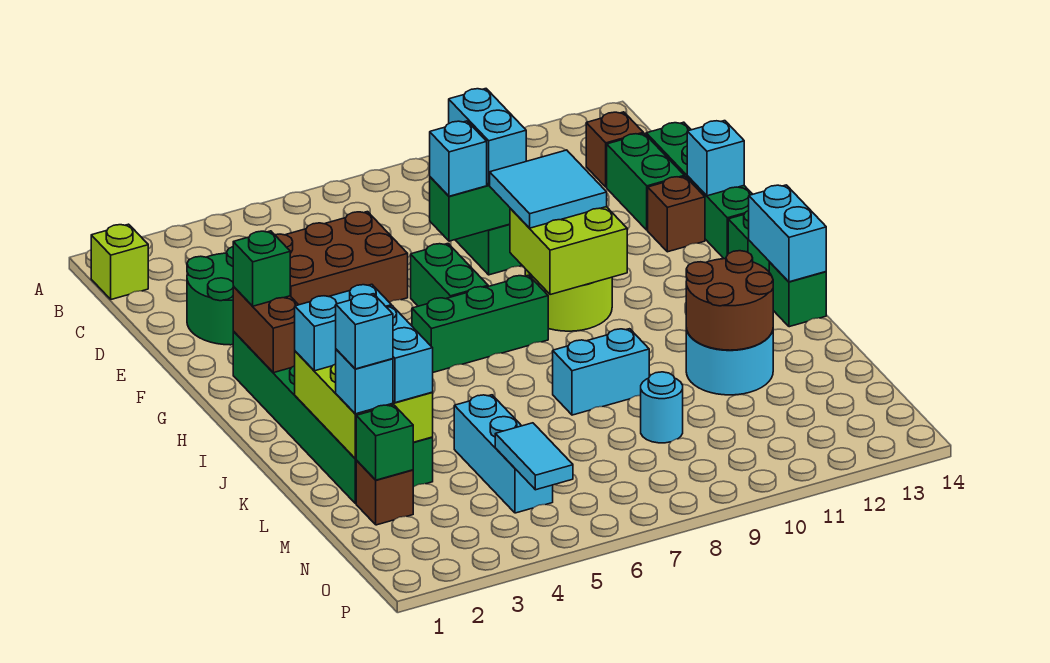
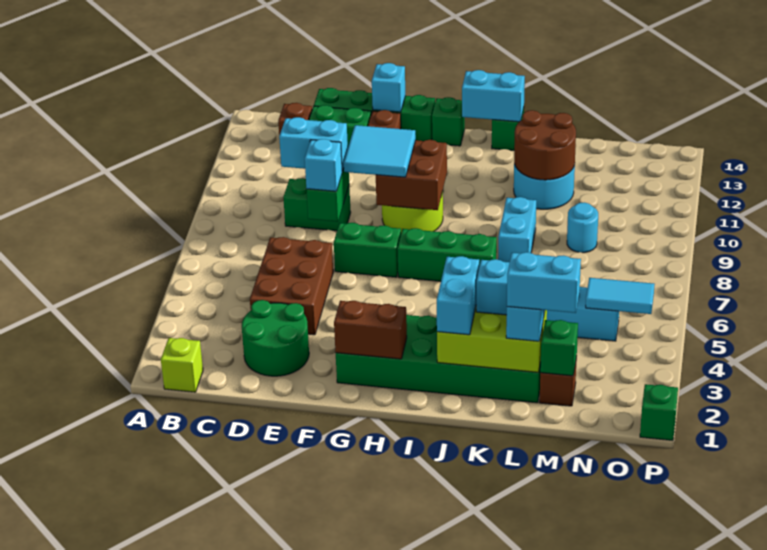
green brick G2 level 3 -> green brick P1 level 1
lime brick G9:H10 level 2 -> brown brick G9:H10 level 2
green brick H6:H8 level 1 -> green brick H7:J7 level 1
cyan brick L2 level 4 -> cyan brick L2:M2 level 4

